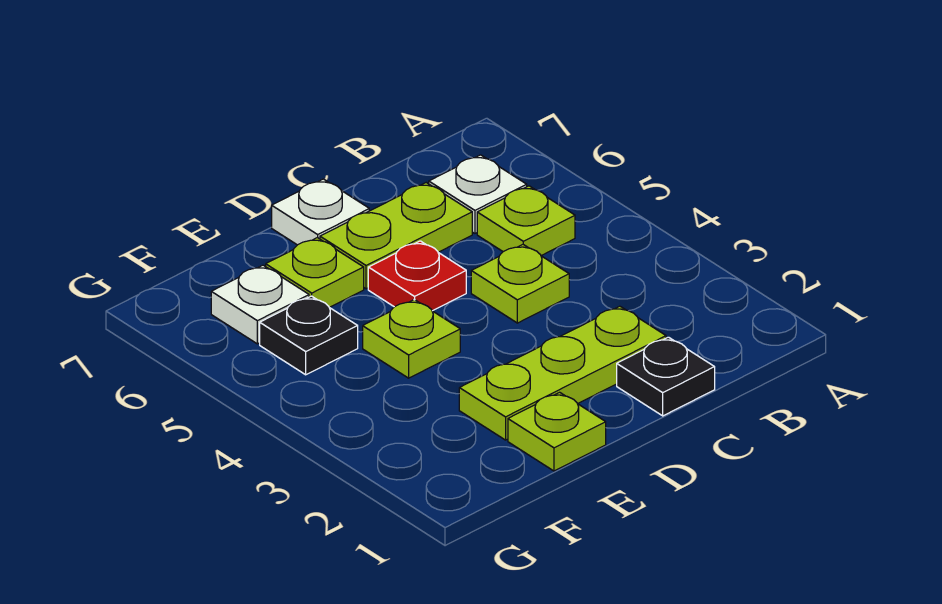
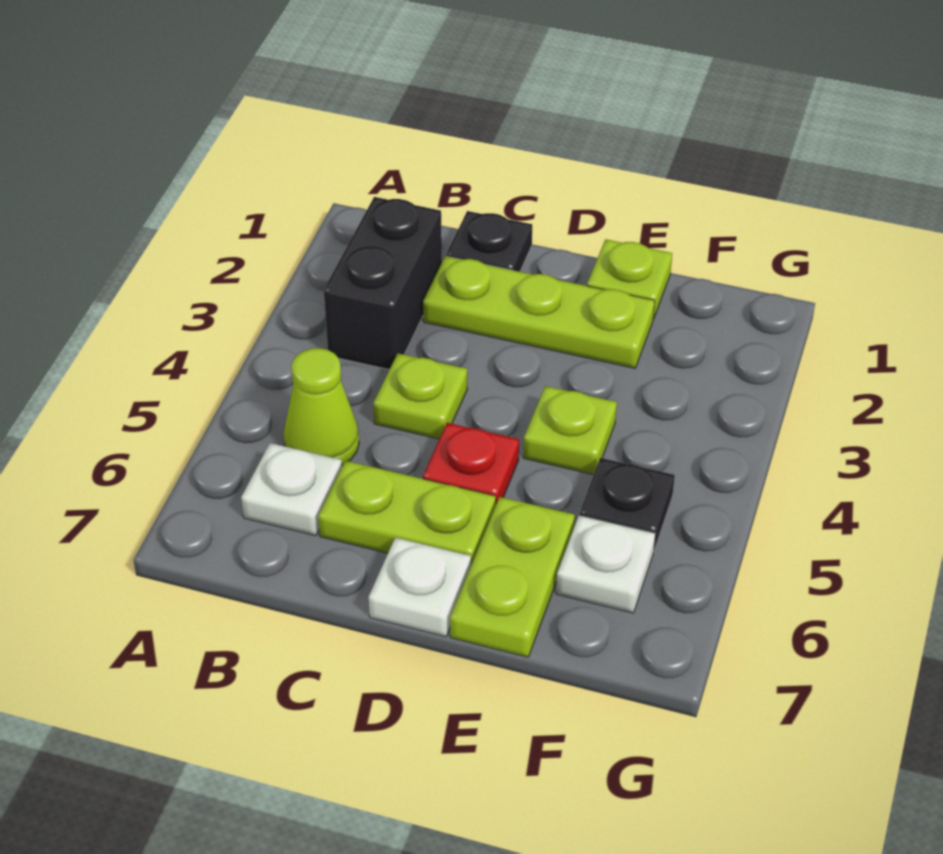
none -> black brick B2:B3 level 1
lime plate B5 level 1 -> lime cone B5 level 1
lime plate E6 level 1 -> lime plate E6:E7 level 1

